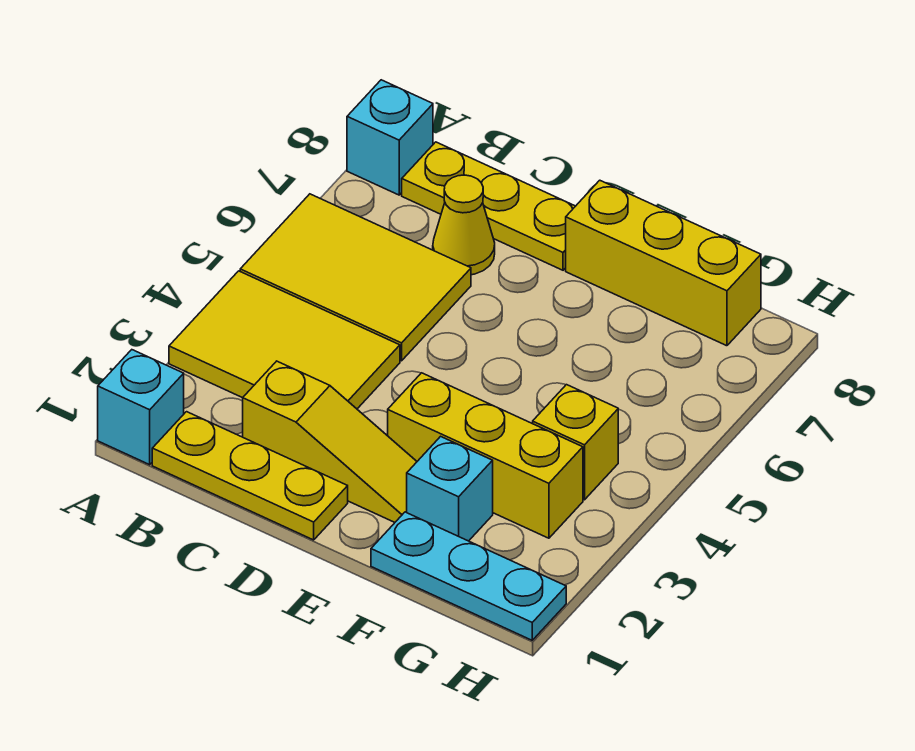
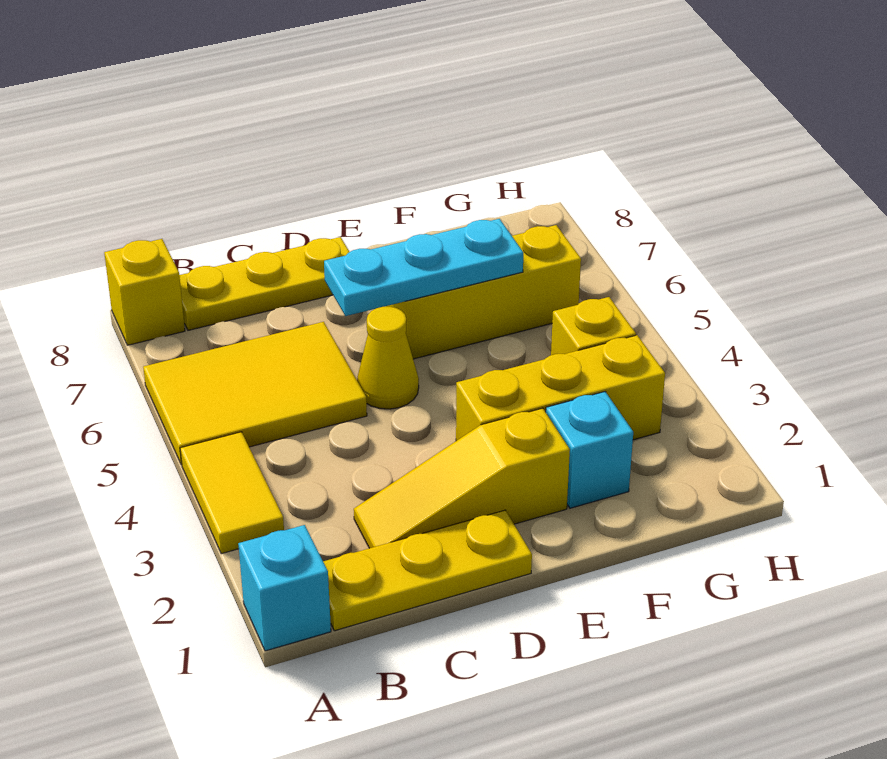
yellow tile A3:C4 level 1 -> yellow tile A3:A4 level 1
cyan brick A8 level 1 -> yellow brick A8 level 1
yellow slope C2:E2 level 1 top C -> yellow slope C2:E2 level 1 top E
yellow cone C7 level 1 -> yellow cone D5 level 1
yellow brick E8:G8 level 1 -> yellow brick E6:G6 level 1
cyan plate F1:H1 level 1 -> cyan plate D6:F6 level 2

